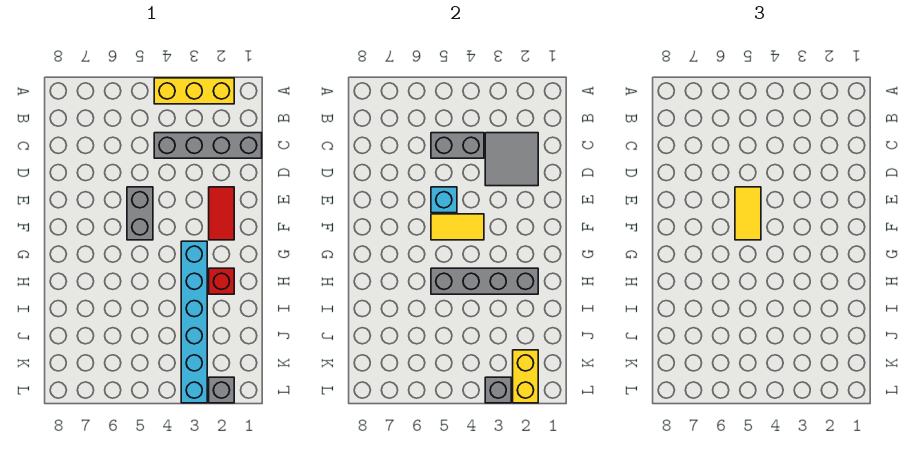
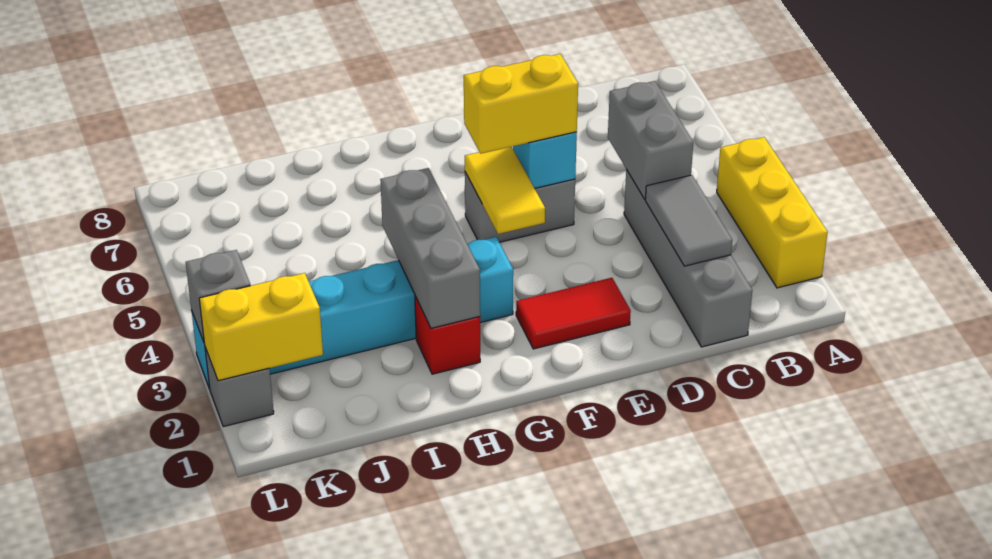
grey tile C2:D3 level 2 -> grey tile C2:C3 level 2
yellow tile E5:F5 level 3 -> yellow brick E5:F5 level 3
grey brick H2:H5 level 2 -> grey brick H2:H4 level 2

